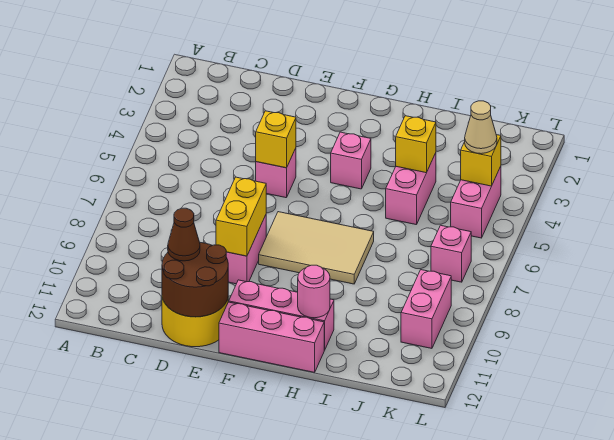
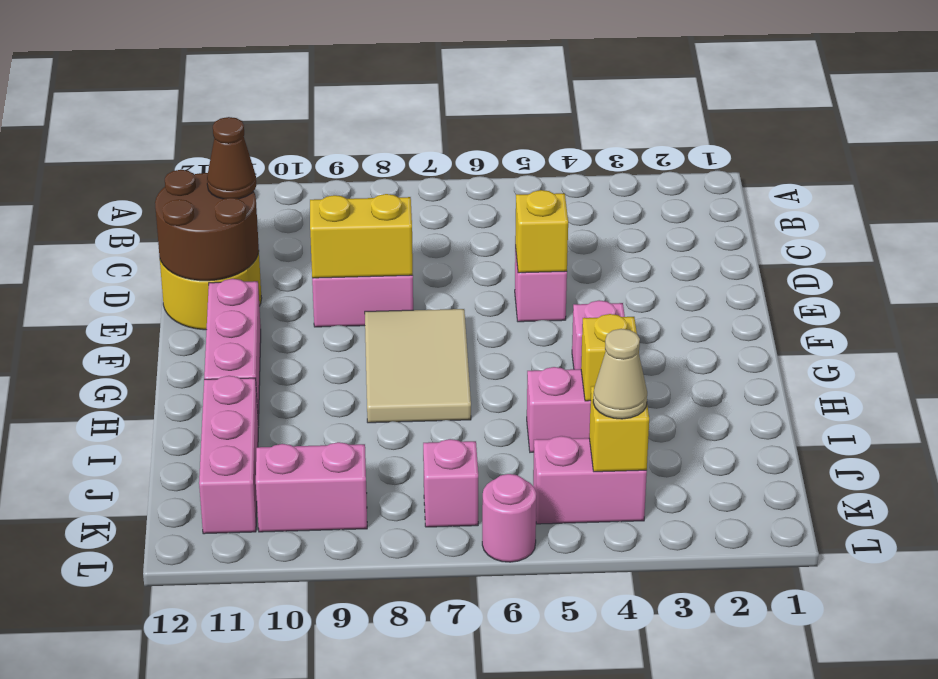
pink brick F12:H12 level 1 -> pink brick I11:K11 level 1
pink round brick H11 level 2 -> pink round brick L6 level 1

